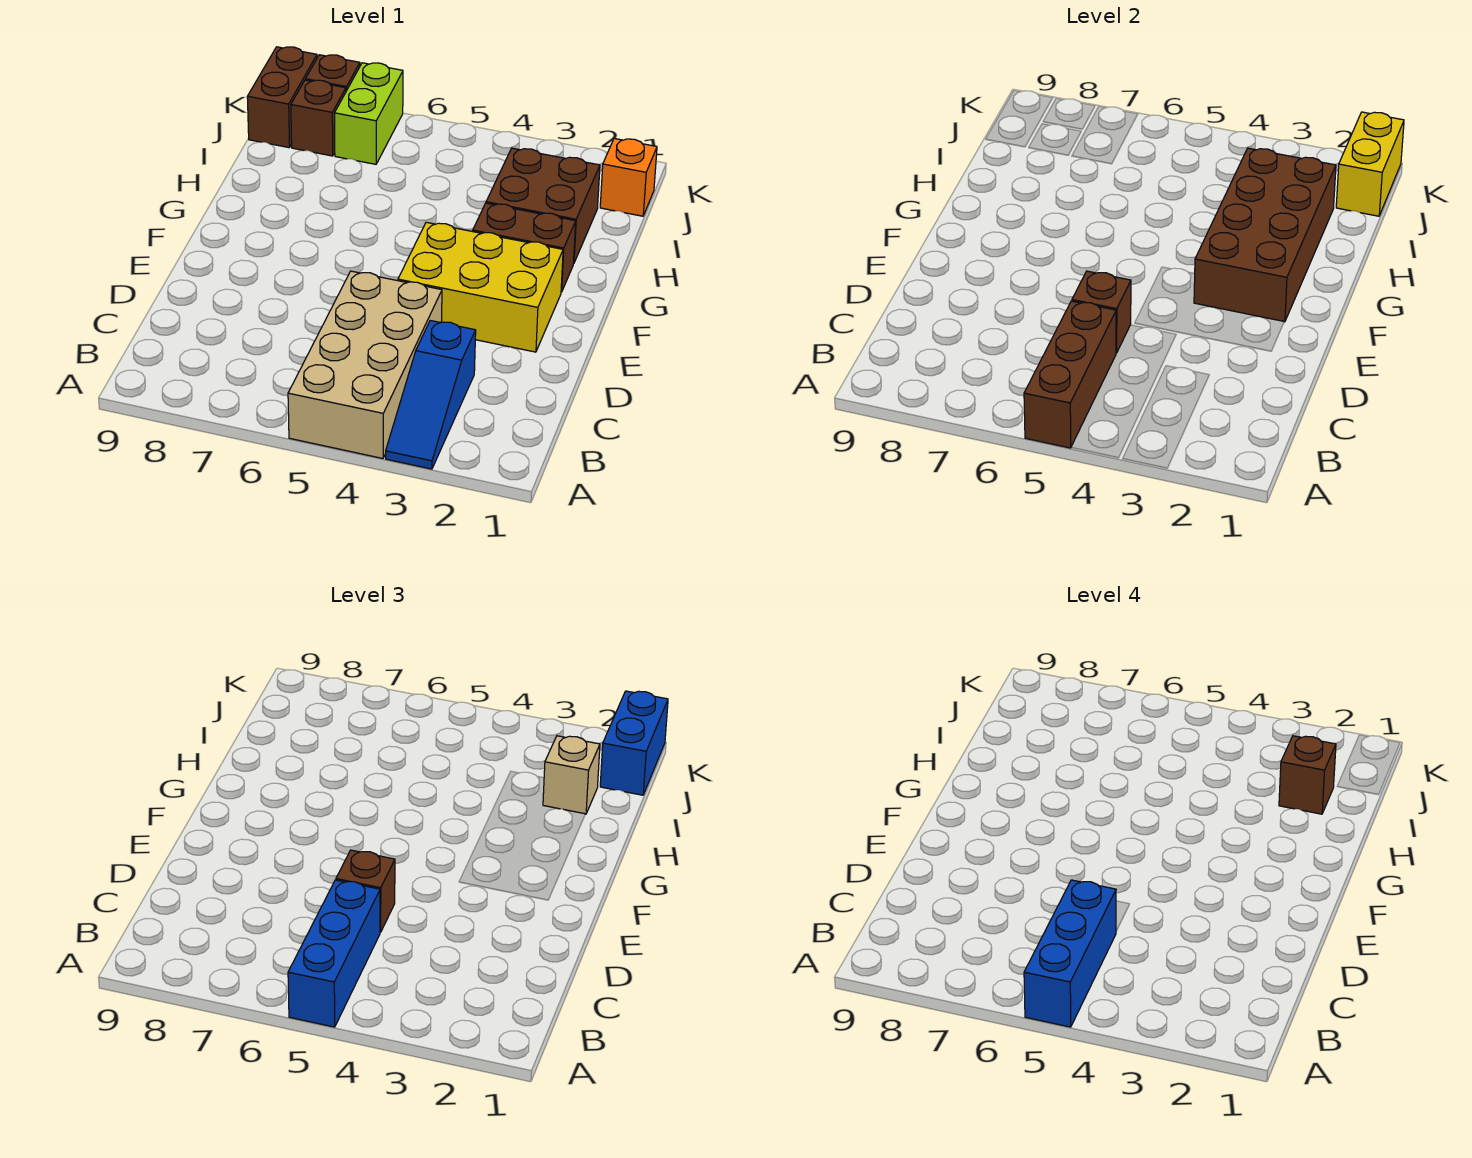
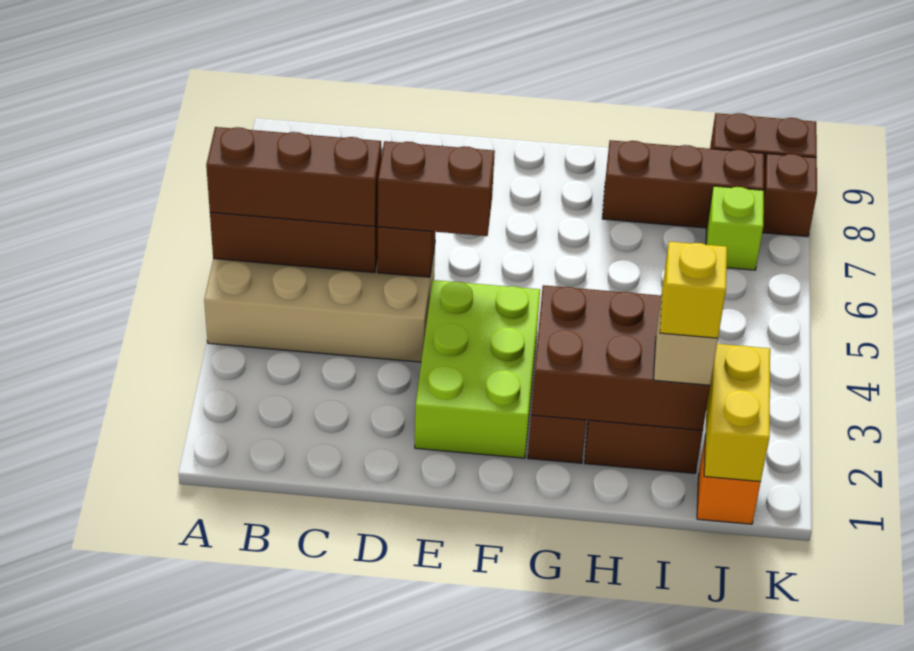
blue slope A3:C3 level 1 top C -> none
blue brick A5:C5 level 3 -> brown brick A5:C5 level 3
blue brick A5:C5 level 4 -> none
brown brick D5 level 3 -> brown brick D5:E5 level 3
yellow brick E2:F4 level 1 -> lime brick E2:F4 level 1
brown brick F2:I3 level 2 -> brown brick G2:I3 level 2
brown brick I2 level 4 -> yellow brick I2 level 4
yellow brick J1:K1 level 2 -> yellow brick J1:J2 level 2
blue brick J1:K1 level 3 -> none
lime brick J7:K7 level 1 -> lime brick J7 level 1
brown brick J8 level 1 -> brown brick H8:J8 level 1

